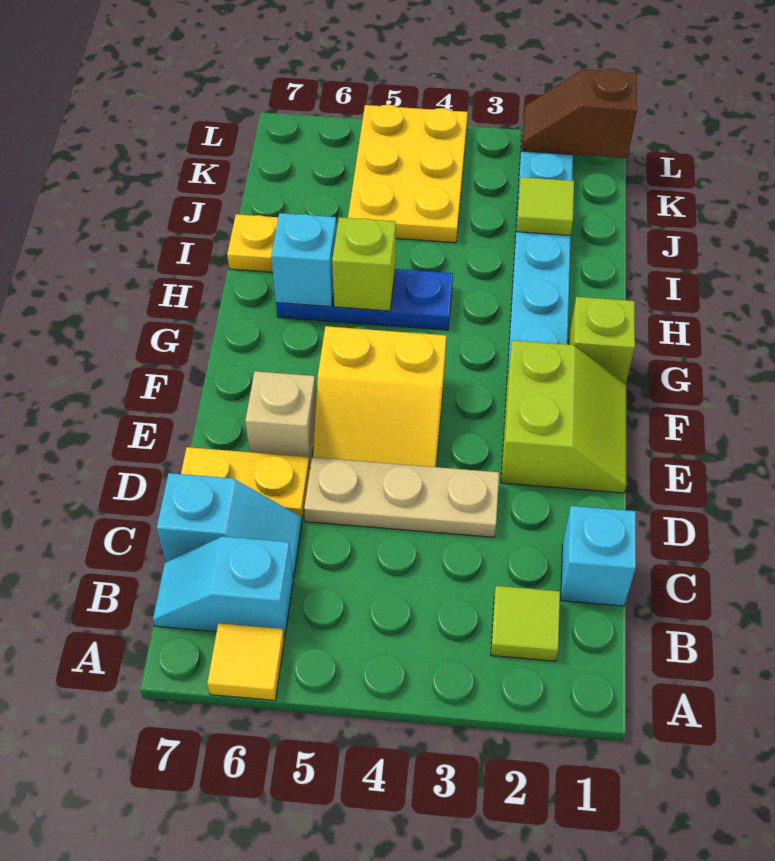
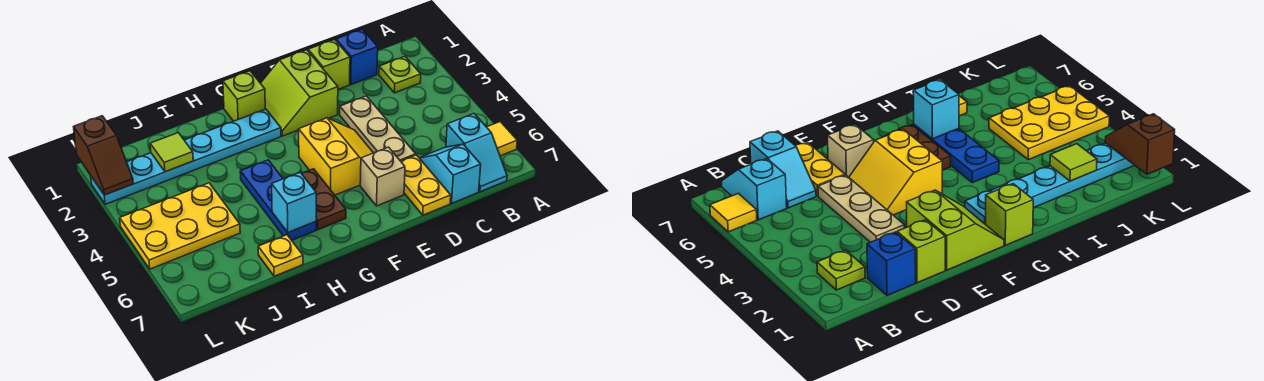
lime tile B2 level 1 -> lime plate B2 level 1
cyan brick C1 level 1 -> blue brick C1 level 1
lime slope E1:F2 level 1 top 2 -> lime slope E1:F2 level 1 top E
none -> brown plate G5:G6 level 1
lime brick H5 level 2 -> lime brick D1 level 1

